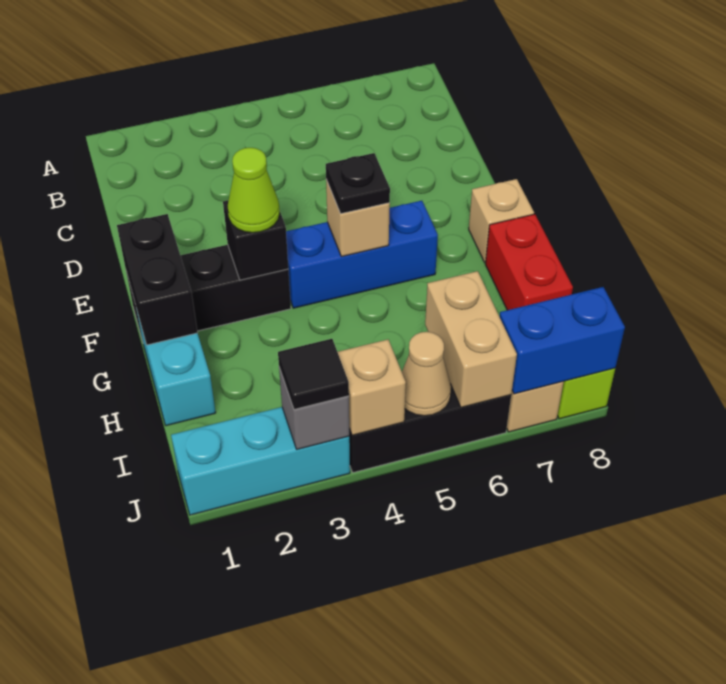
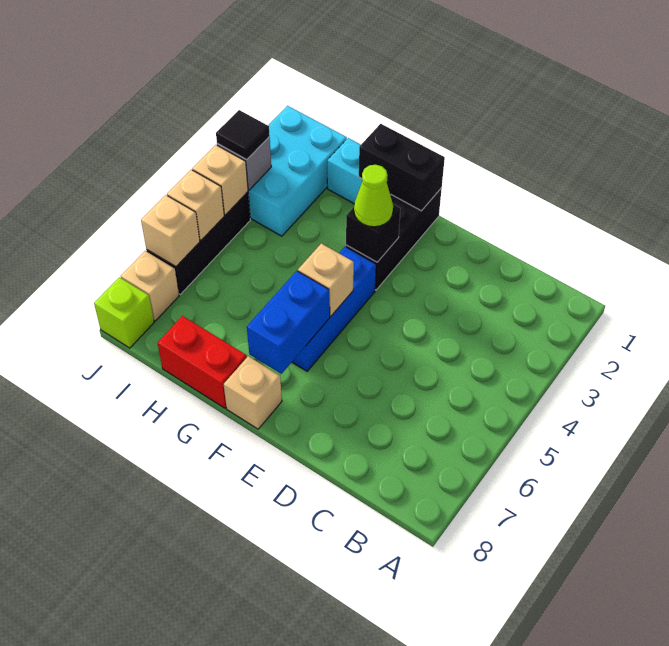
black plate F5 level 3 -> none
tan brick I6:J6 level 2 -> tan brick J6 level 2
cyan brick J1:J3 level 1 -> cyan brick I1:J3 level 1
tan cone J5 level 2 -> tan brick J5 level 2
blue brick J7:J8 level 2 -> blue brick F6:F7 level 2

